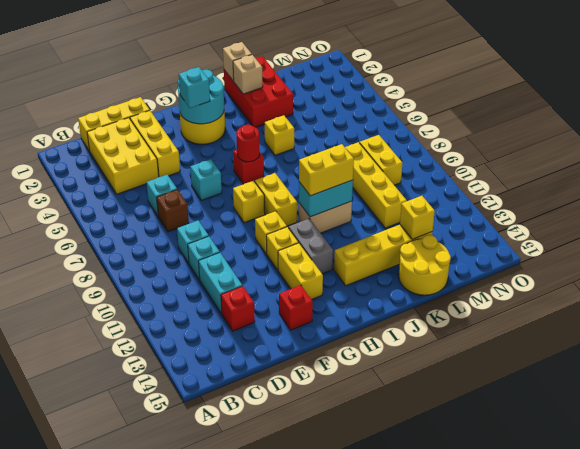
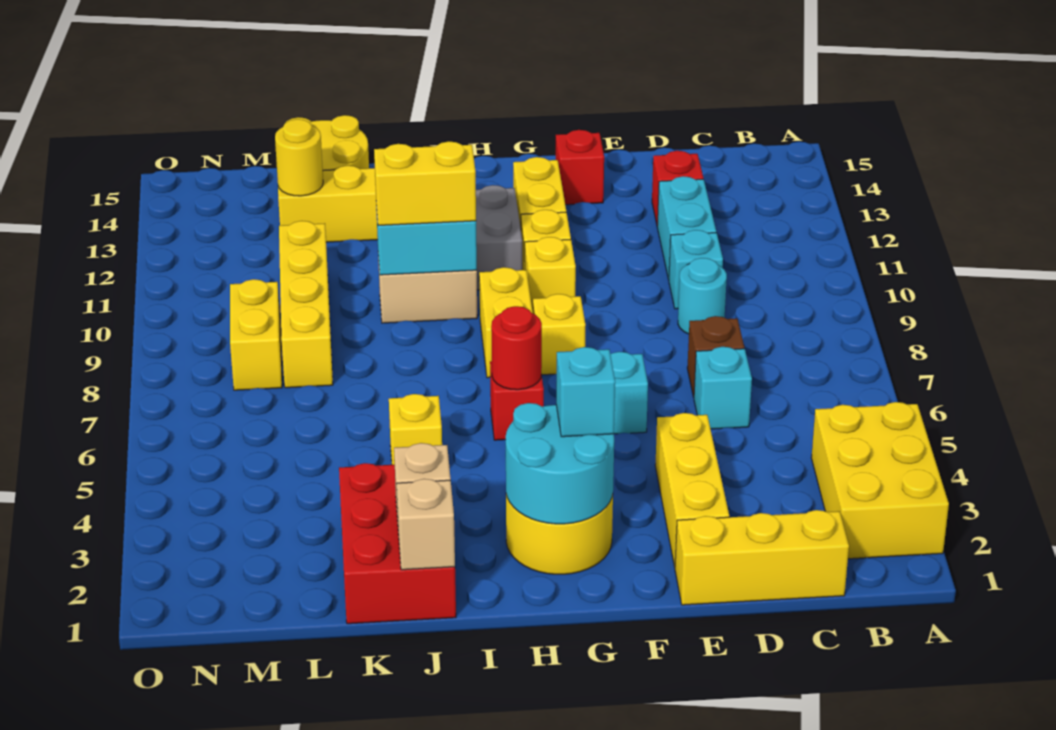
yellow brick C2:D4 level 1 -> yellow brick A2:B4 level 1
cyan brick D9 level 1 -> cyan round brick D9 level 1
yellow brick L13 level 2 -> yellow round brick L13 level 2

